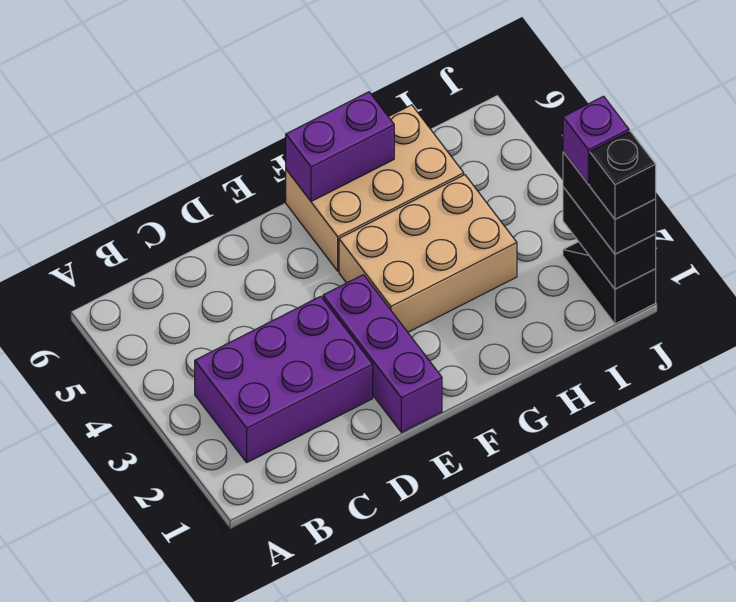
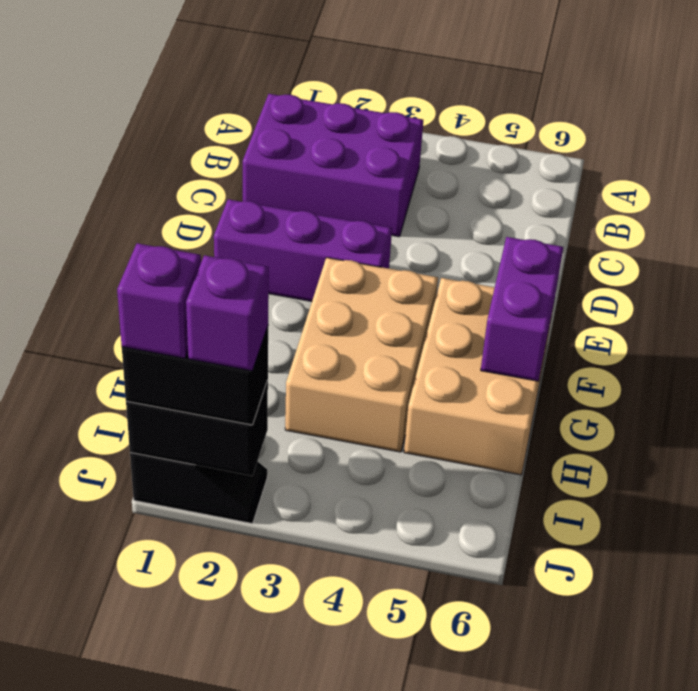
purple brick B2:D3 level 1 -> purple brick B1:C3 level 1
black brick J1 level 4 -> purple brick J1 level 4

